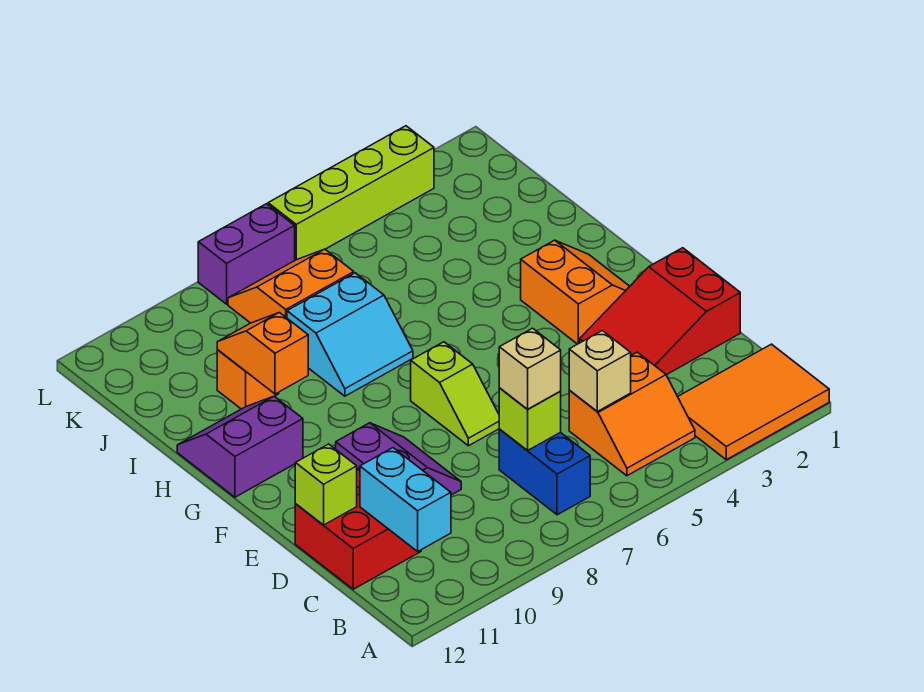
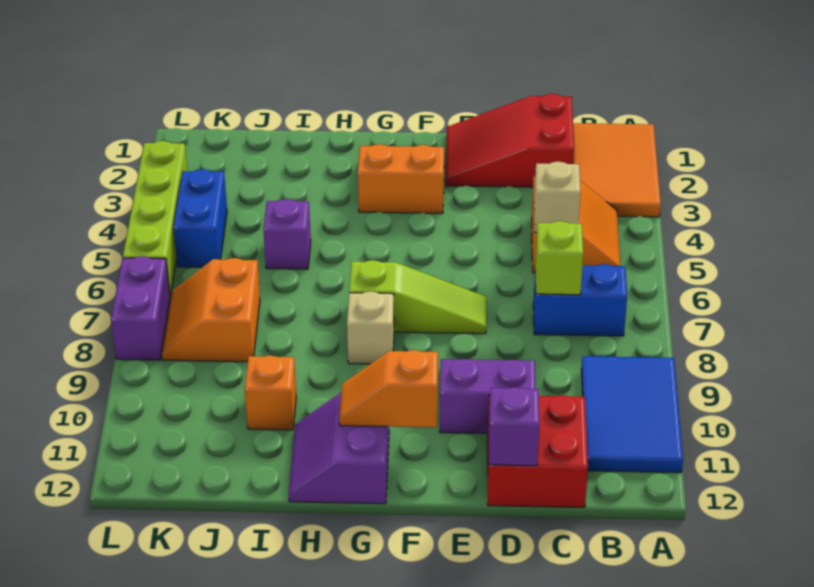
none -> blue tile A9:B11 level 1
cyan brick B11:C11 level 2 -> none
tan brick C7 level 3 -> tan brick G8 level 1
red slope D1:E3 level 1 top 1 -> red slope C1:E2 level 1 top C
lime brick D12 level 2 -> purple brick D12 level 2
lime slope E7:F7 level 1 top F -> lime slope E7:G7 level 1 top G
cyan slope H7:I8 level 1 top I -> none
orange slope H10:I10 level 2 top H -> orange slope F11:G11 level 2 top F
none -> purple brick I5 level 1
none -> blue brick K4:K5 level 1

